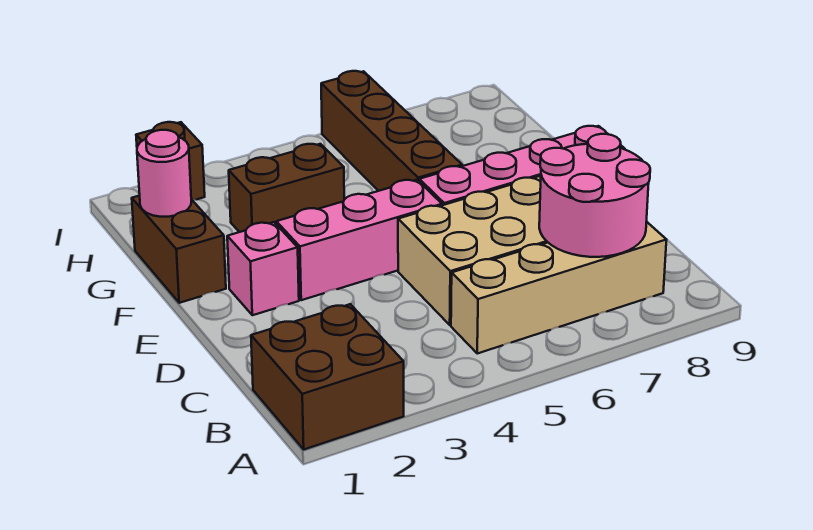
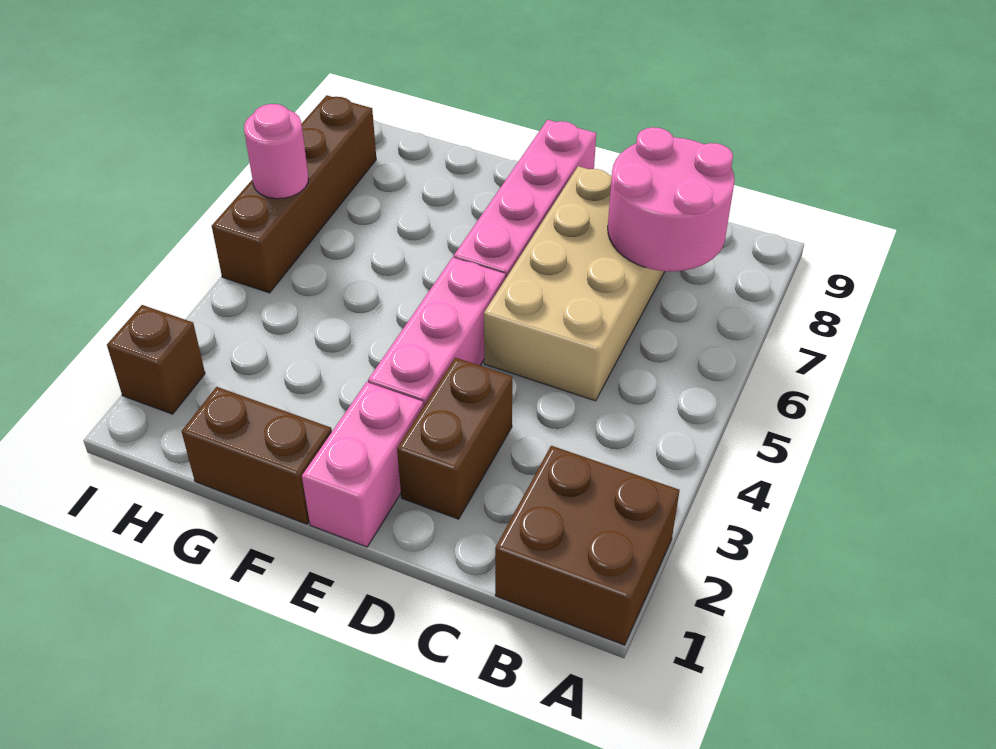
tan brick B5:B8 level 1 -> none
pink brick E2 level 1 -> pink brick E1:E2 level 1
brown brick F6:I6 level 1 -> brown brick I5:I8 level 1
pink round brick G1 level 2 -> pink round brick I6 level 2
brown brick G3:G4 level 1 -> brown brick D2:D3 level 1

